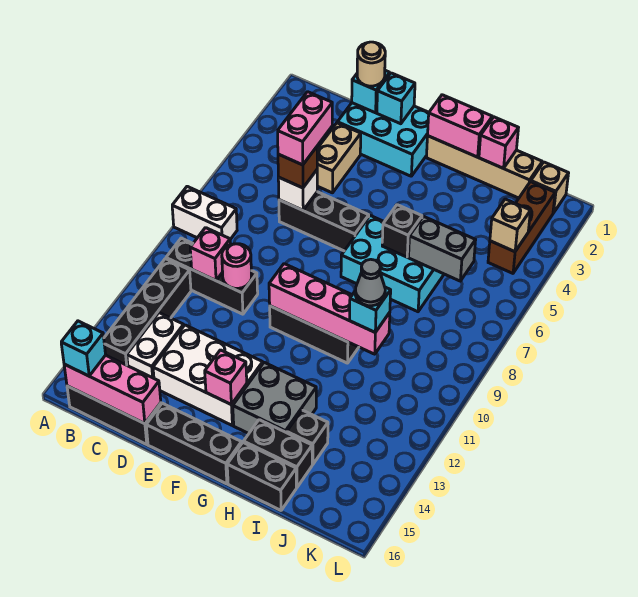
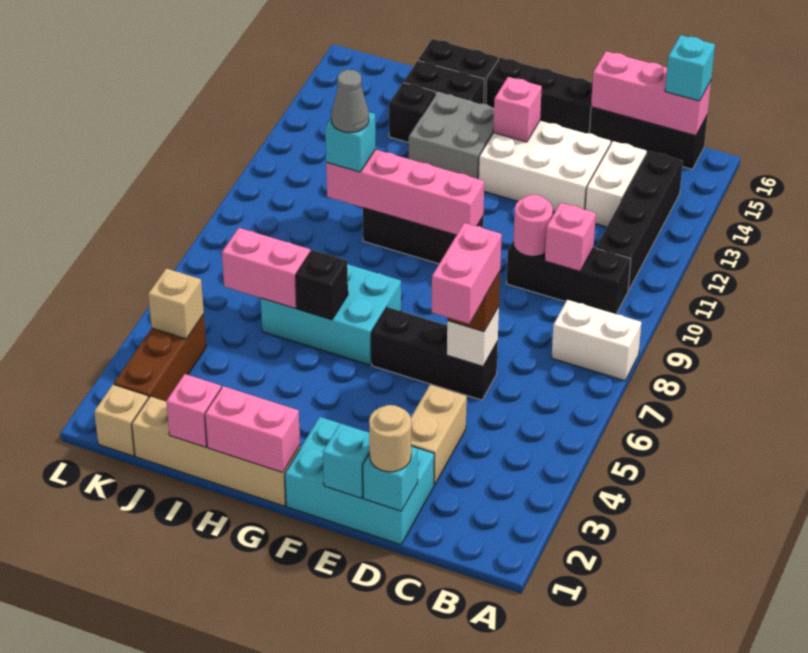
grey brick I6:J6 level 2 -> pink brick I6:J6 level 2

